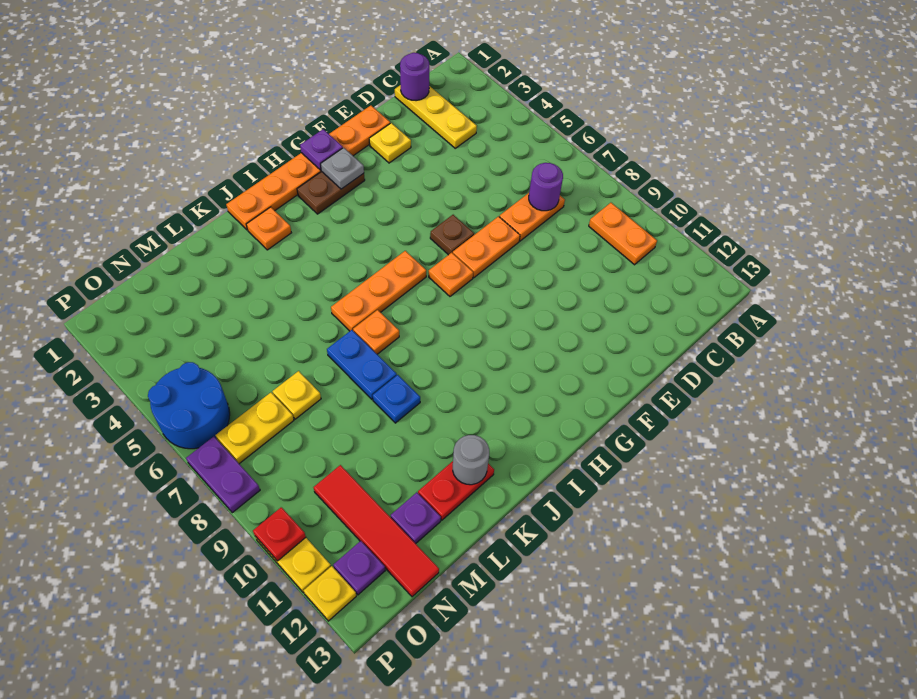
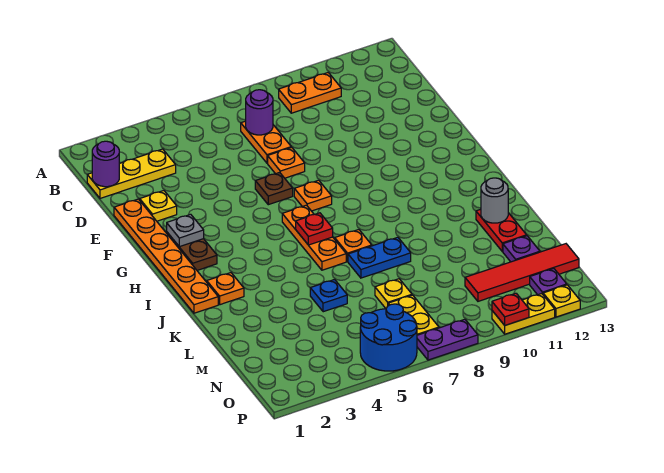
orange plate E7:F7 level 1 -> orange plate E7 level 1
purple plate G1 level 2 -> none
none -> red plate I6 level 2
blue plate K9 level 1 -> blue plate L5 level 1

